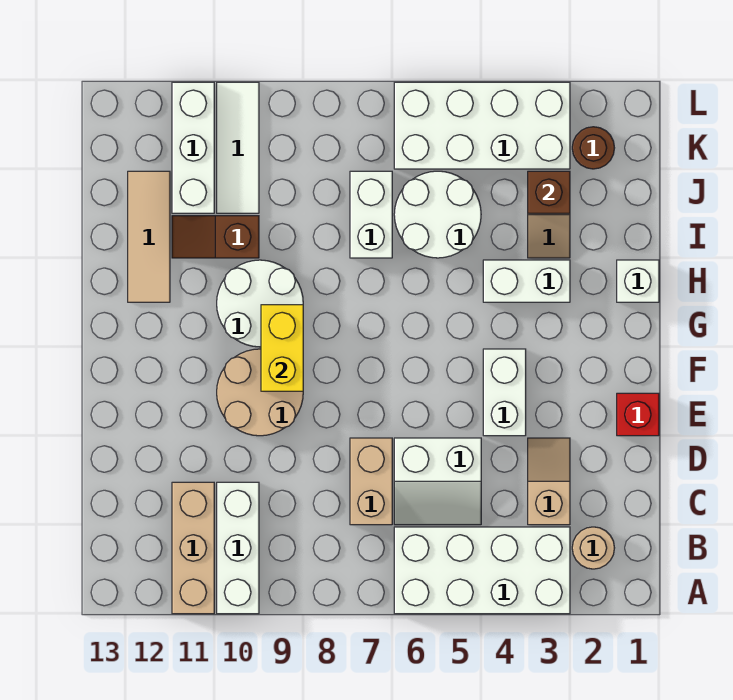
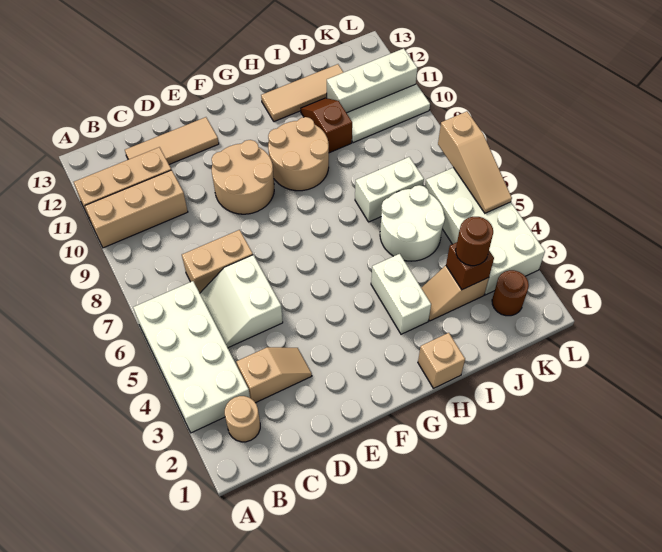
white brick A10:C10 level 1 -> tan brick A10:C10 level 1
none -> tan tile C12:E12 level 1
red brick E1 level 1 -> none
white brick E4:F4 level 1 -> none
yellow brick F9:G9 level 2 -> none
white round brick G9:H10 level 1 -> tan round brick G9:H10 level 1
white brick H1 level 1 -> tan brick H1 level 1
none -> brown round brick J3 level 3
none -> tan slope L5:L7 level 2 top 7

